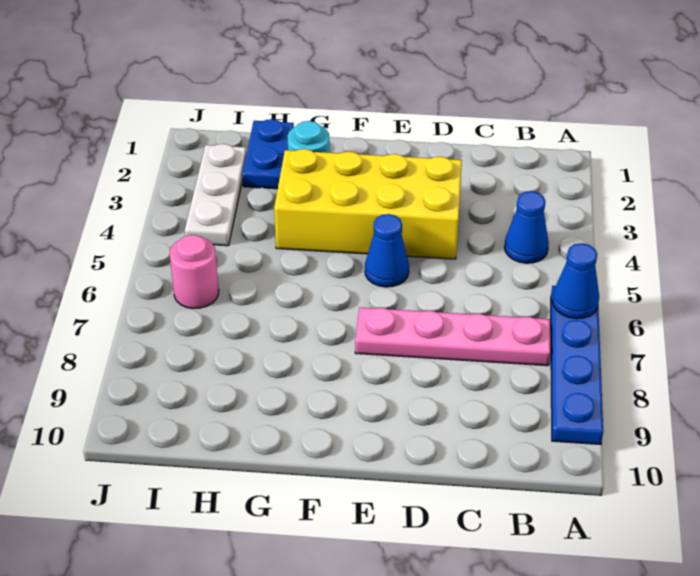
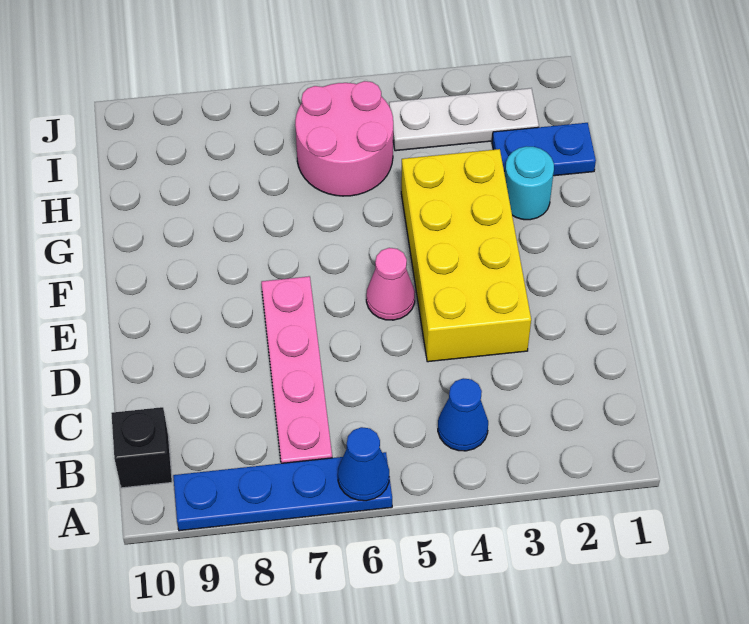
none -> black brick B10 level 1
blue cone E5 level 1 -> pink cone E5 level 1
pink round brick I6 level 1 -> pink round brick H5:I6 level 1

